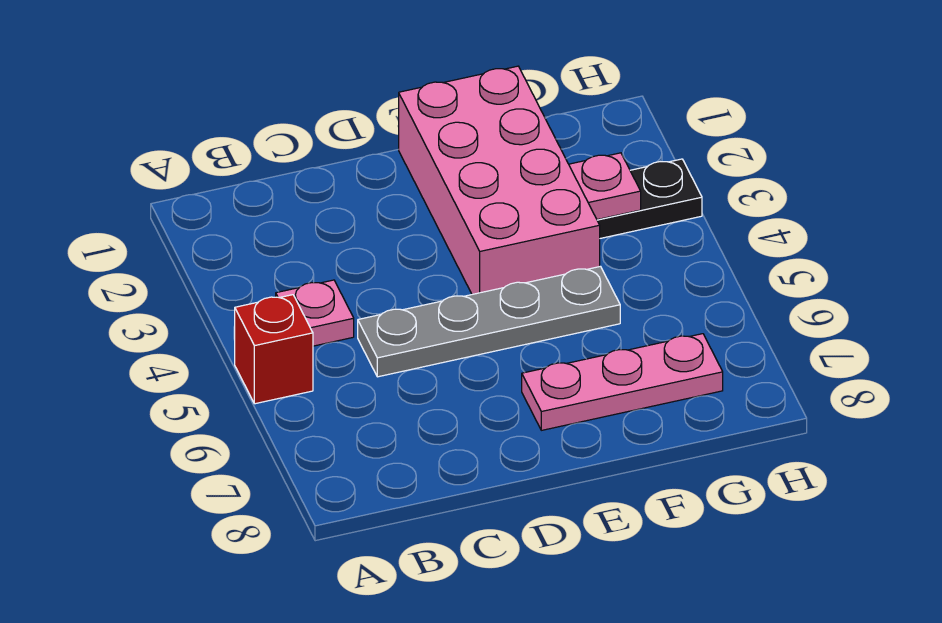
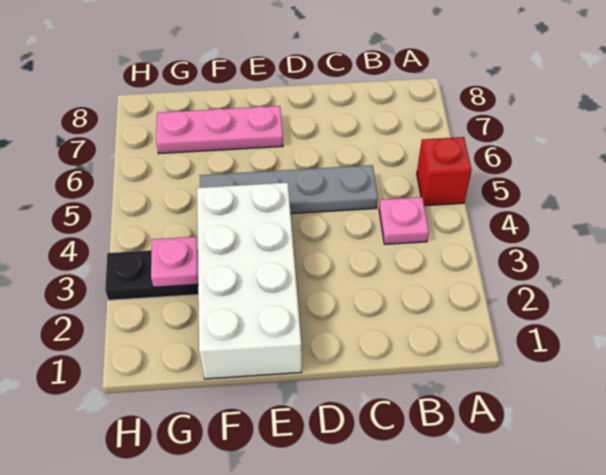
pink brick E1:F4 level 1 -> white brick E1:F4 level 1

